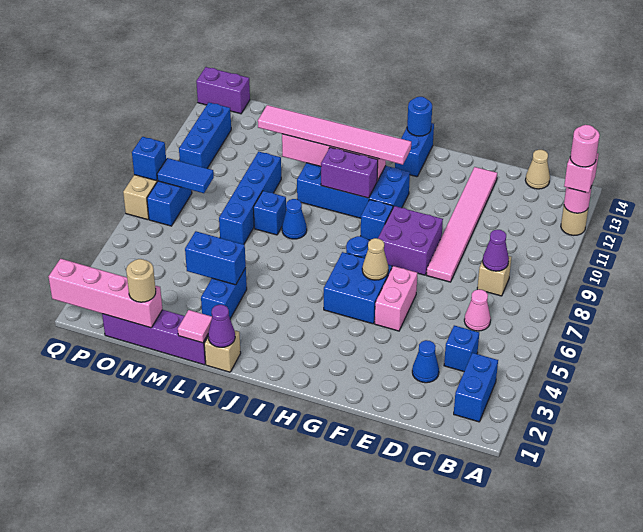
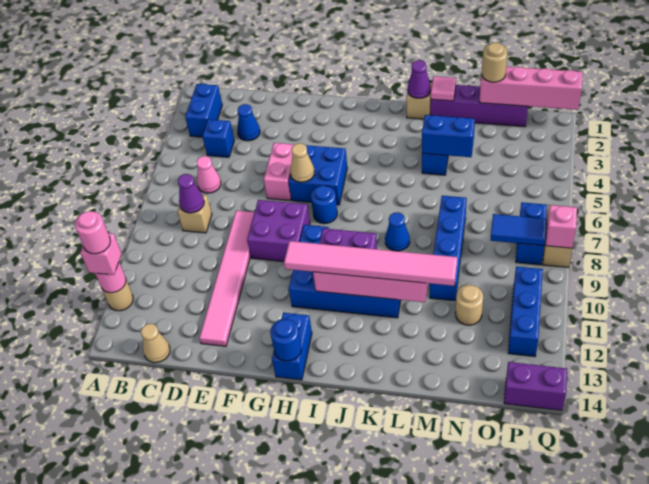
blue brick L8 level 1 -> none
none -> tan round brick N11 level 1
blue brick Q8 level 2 -> pink brick Q8 level 2

